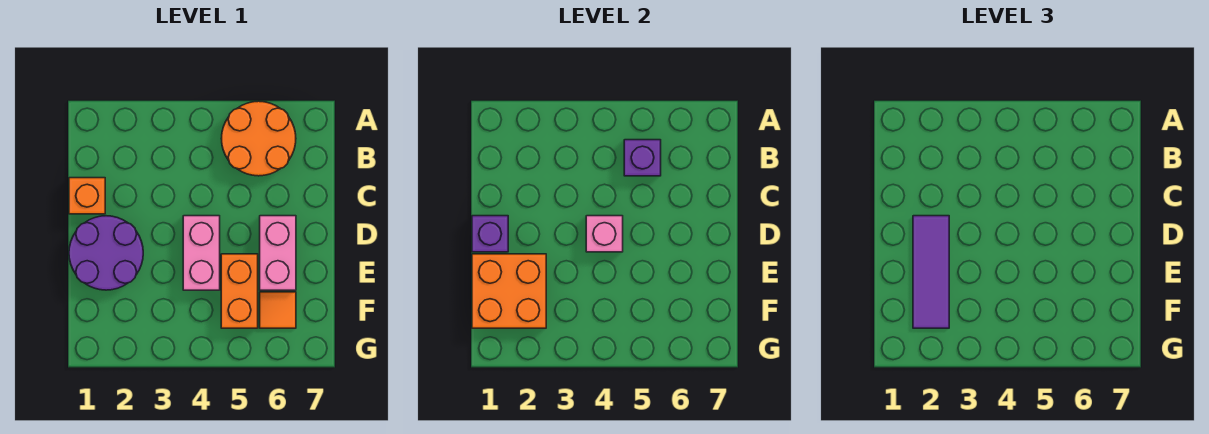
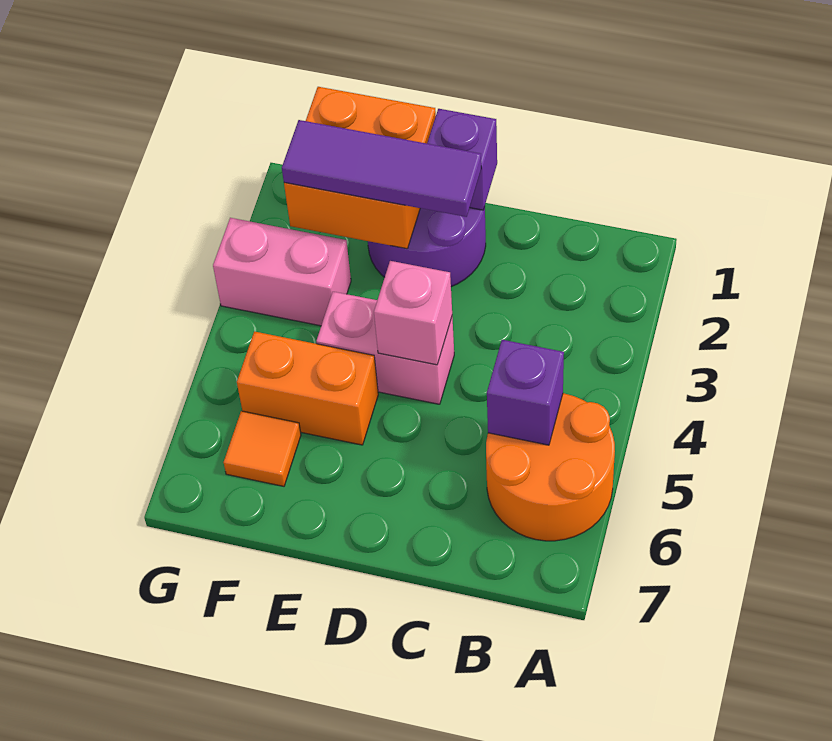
orange brick C1 level 1 -> none
pink brick D6:E6 level 1 -> pink brick F3:G3 level 1

